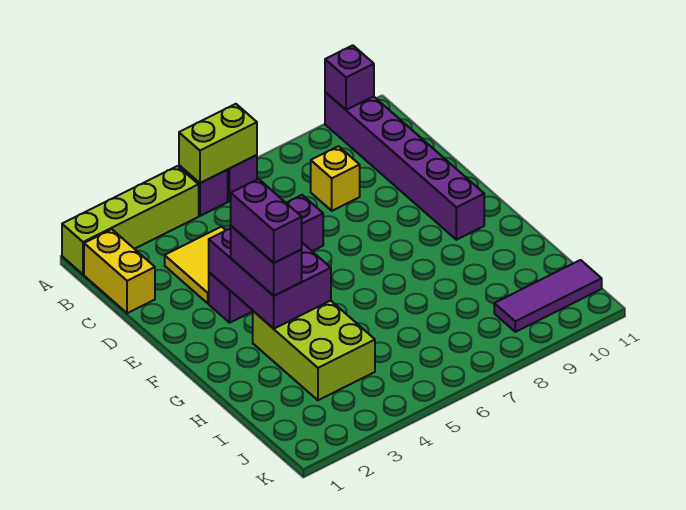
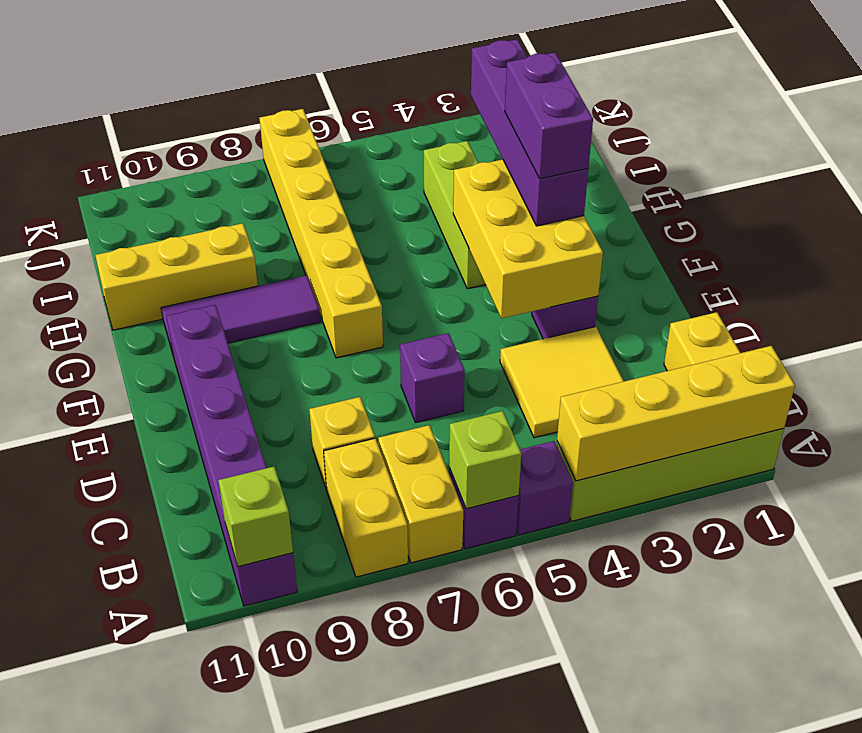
none -> yellow brick A1:A4 level 2
lime brick A5:A6 level 2 -> lime brick A6 level 2
none -> yellow brick A7:B7 level 1
none -> yellow brick A8:B8 level 1
purple brick A10 level 2 -> lime brick A10 level 2
purple brick E3:G4 level 2 -> yellow brick E3:G4 level 2
purple brick F3:G3 level 3 -> purple brick F3:I3 level 3
none -> yellow brick F7:K7 level 1
lime brick G3:I4 level 1 -> lime brick G4:I4 level 1
none -> yellow brick H9:H11 level 1
purple tile J9:J11 level 1 -> purple tile G8:G10 level 1

